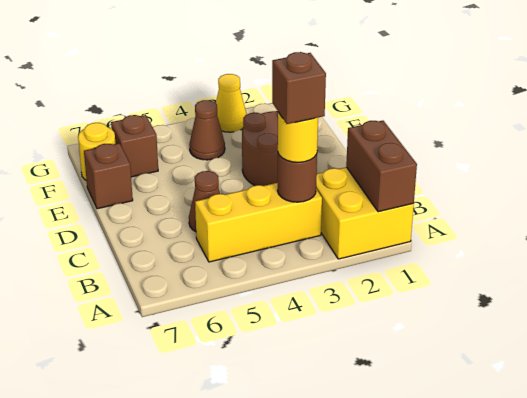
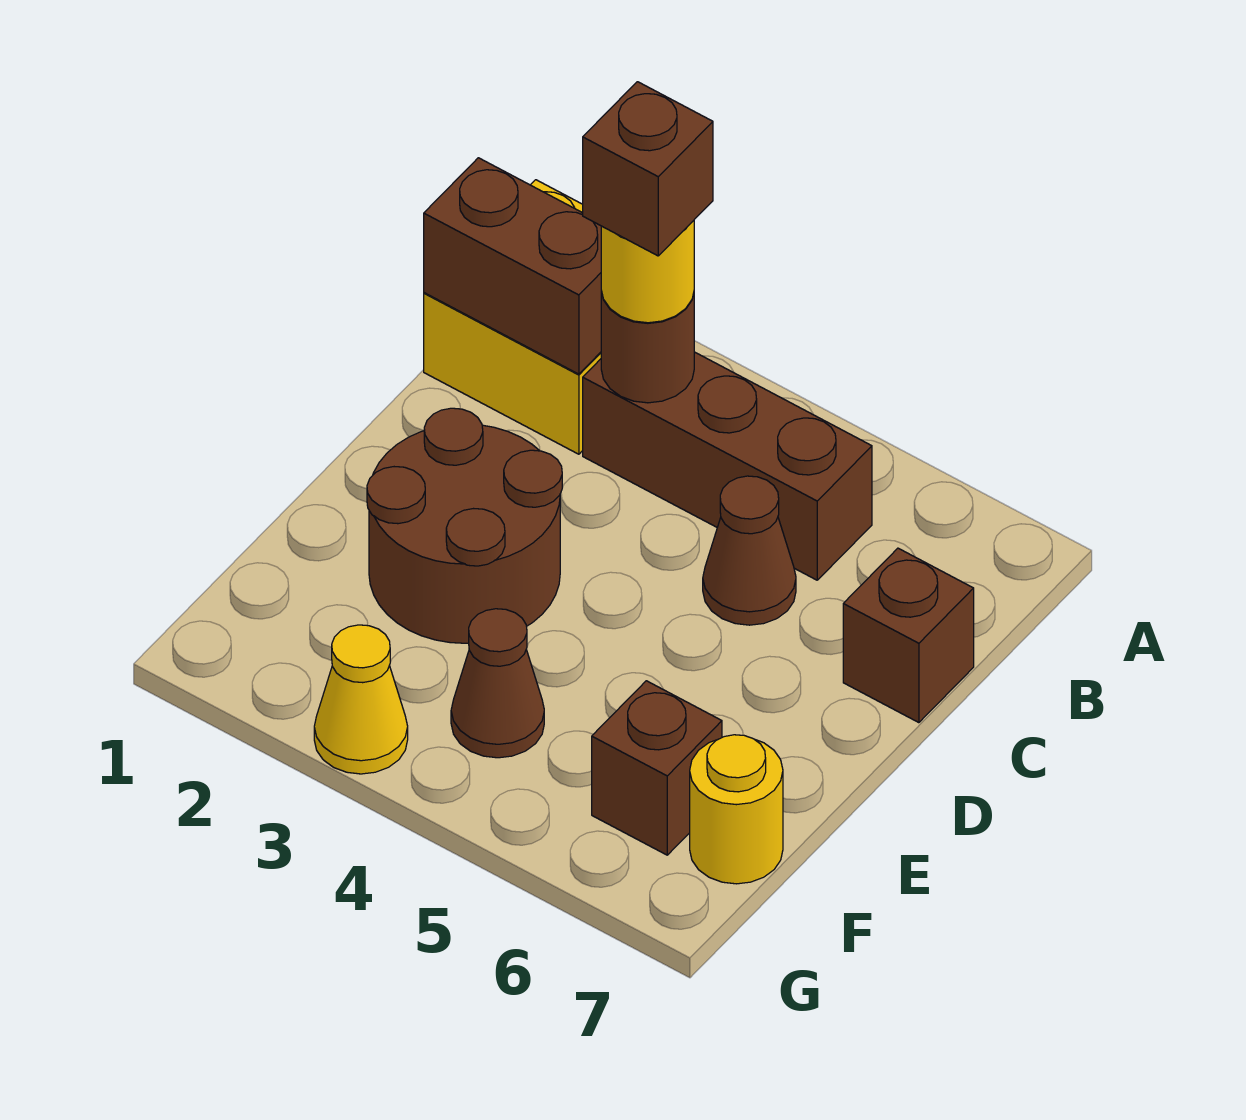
brown brick A1:B1 level 2 -> brown brick B1:B2 level 2
yellow brick B3:B5 level 1 -> brown brick B3:B5 level 1
brown brick E7 level 1 -> brown brick C7 level 1

